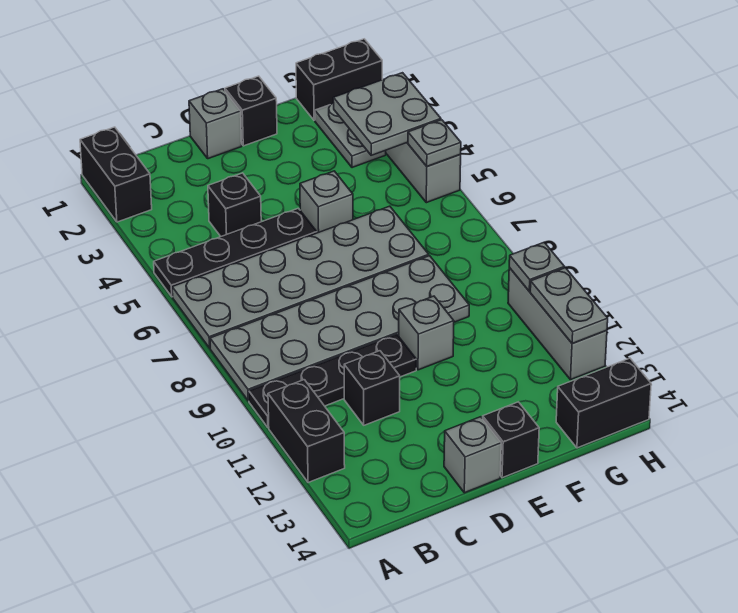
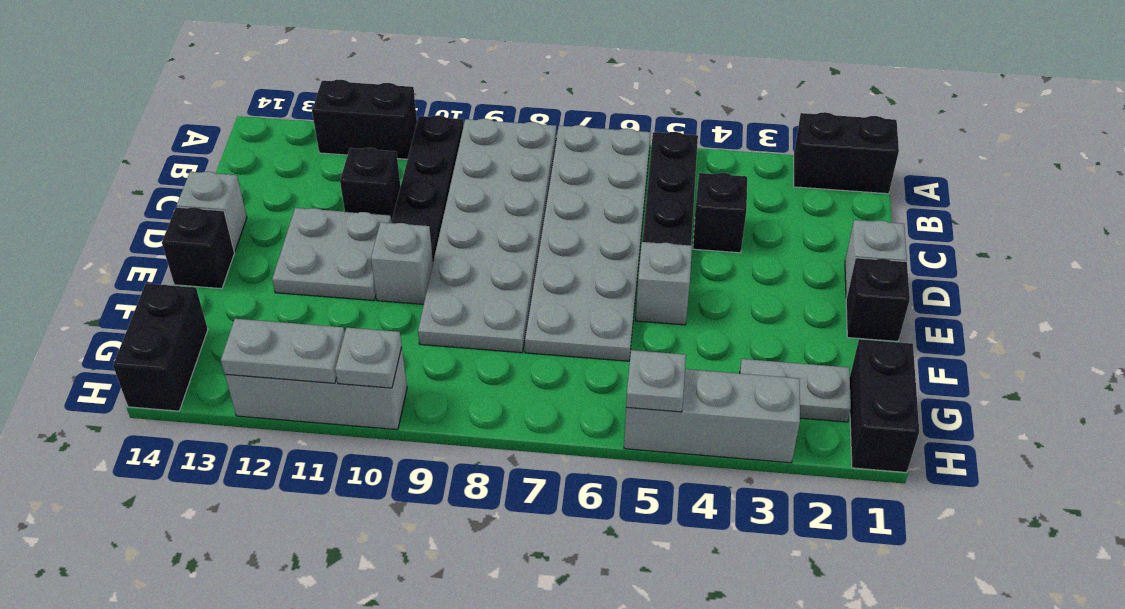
grey plate G3:H4 level 2 -> grey plate D11:E12 level 1

